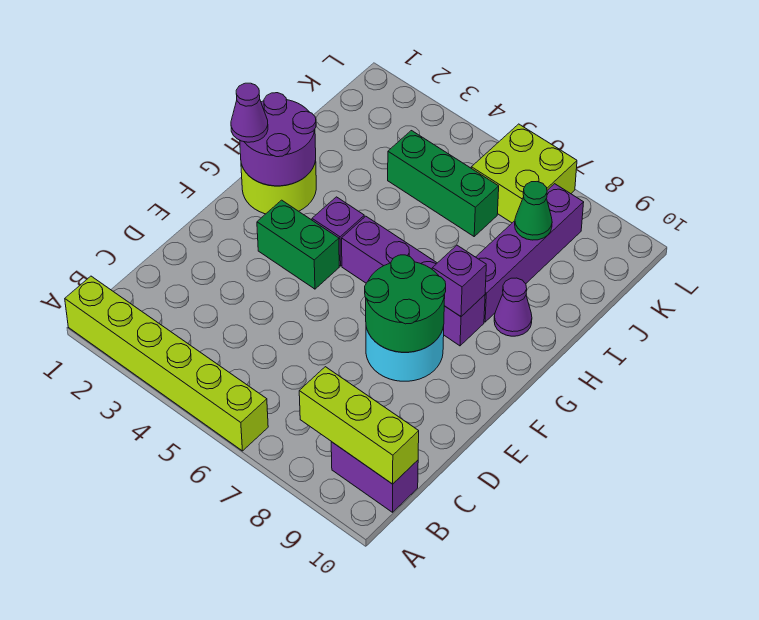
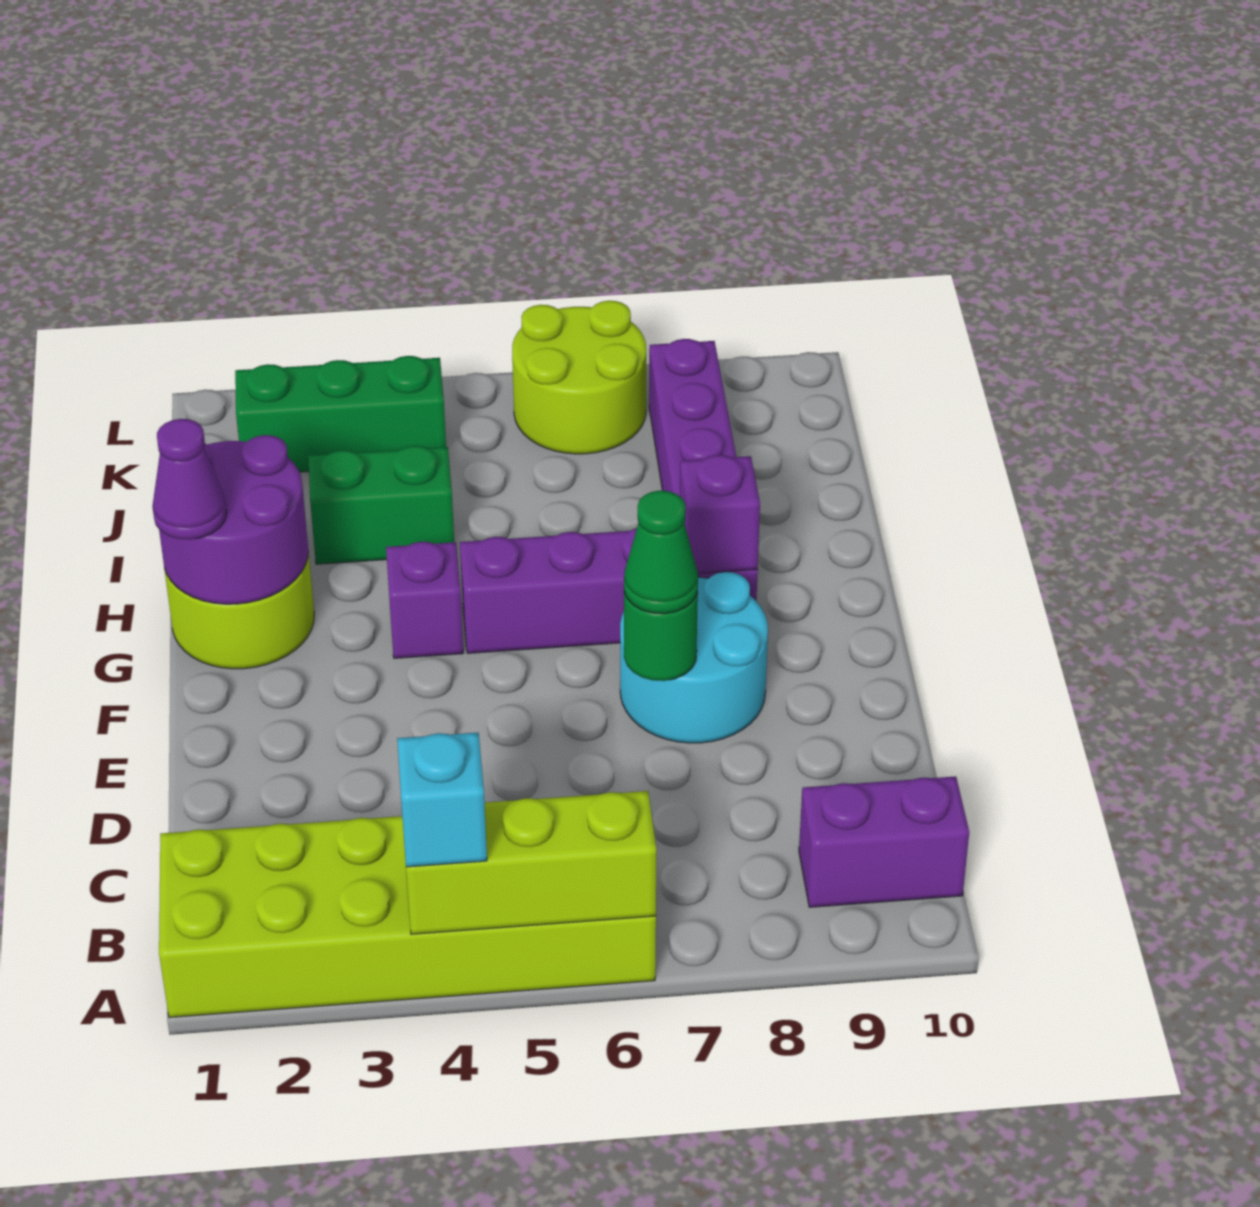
lime brick A1:A6 level 1 -> lime brick A1:B6 level 1
none -> cyan brick A4 level 3
lime brick B8:B10 level 2 -> lime brick A4:A6 level 2
green round brick E7:F8 level 2 -> green round brick E7 level 2
green brick F3:F4 level 1 -> green brick I3:I4 level 1
purple cone H9 level 1 -> none
green brick J4:J6 level 1 -> green brick K2:K4 level 1
green cone J8 level 2 -> green cone E7 level 3
lime brick K6:L7 level 1 -> lime round brick K6:L7 level 1

